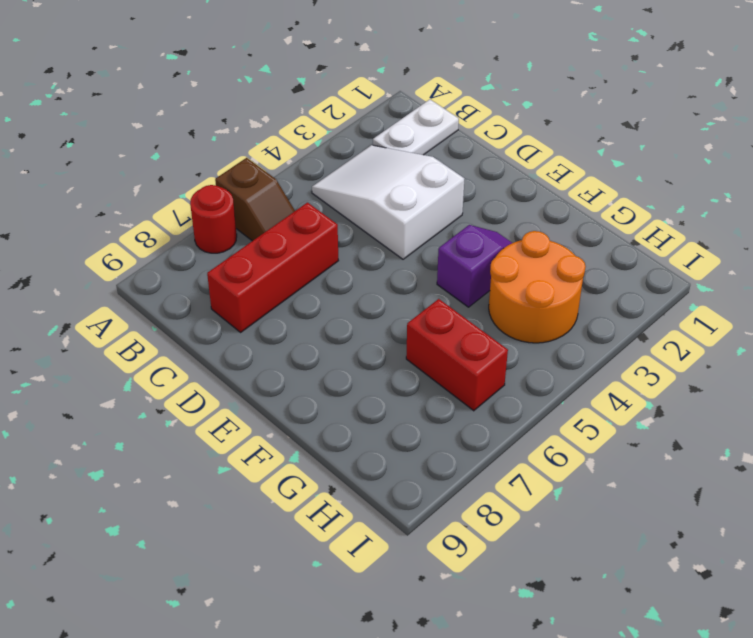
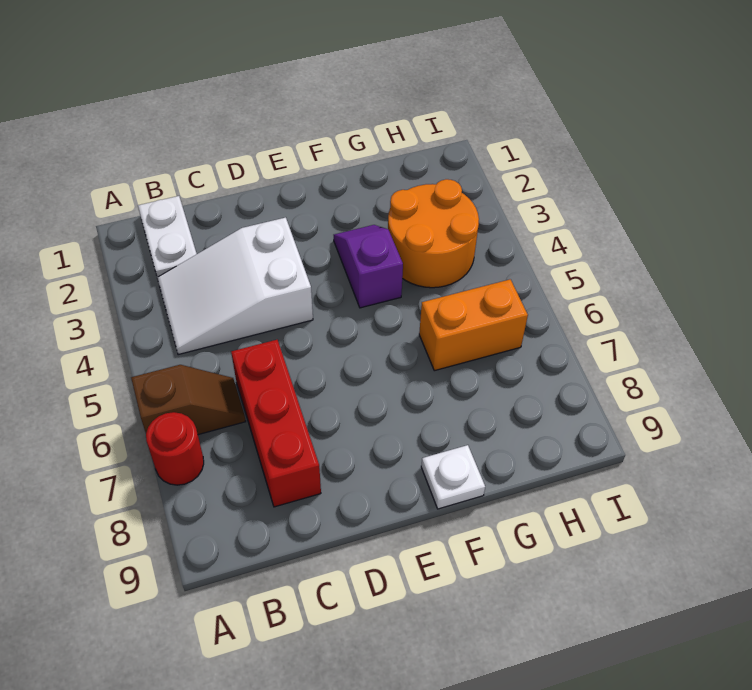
none -> white plate F9 level 1
red brick G6:H6 level 1 -> orange brick G6:H6 level 1

